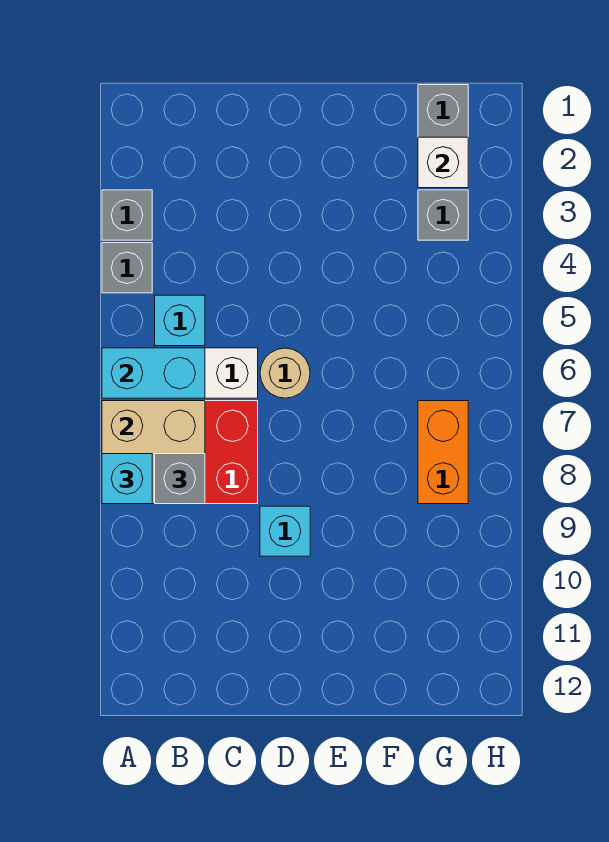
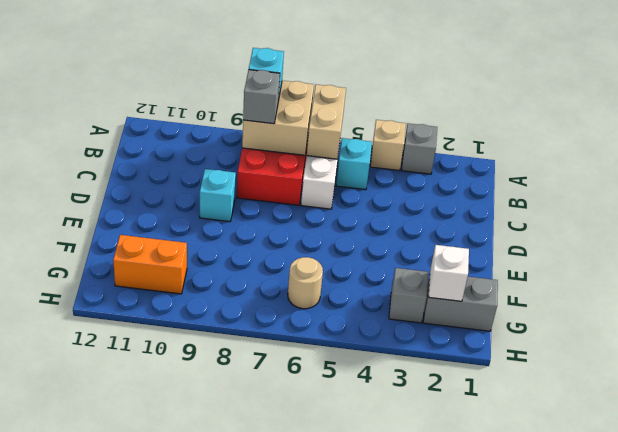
grey brick A4 level 1 -> tan brick A4 level 1
cyan brick A6:B6 level 2 -> tan brick A6:B6 level 2
tan round brick D6 level 1 -> tan round brick G6 level 1
orange brick G7:G8 level 1 -> orange brick G10:G11 level 1

